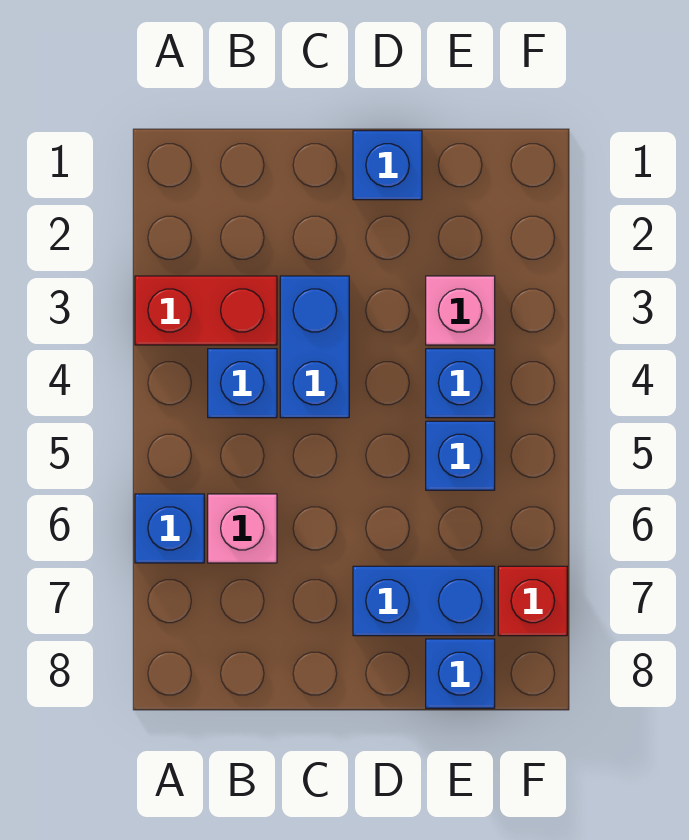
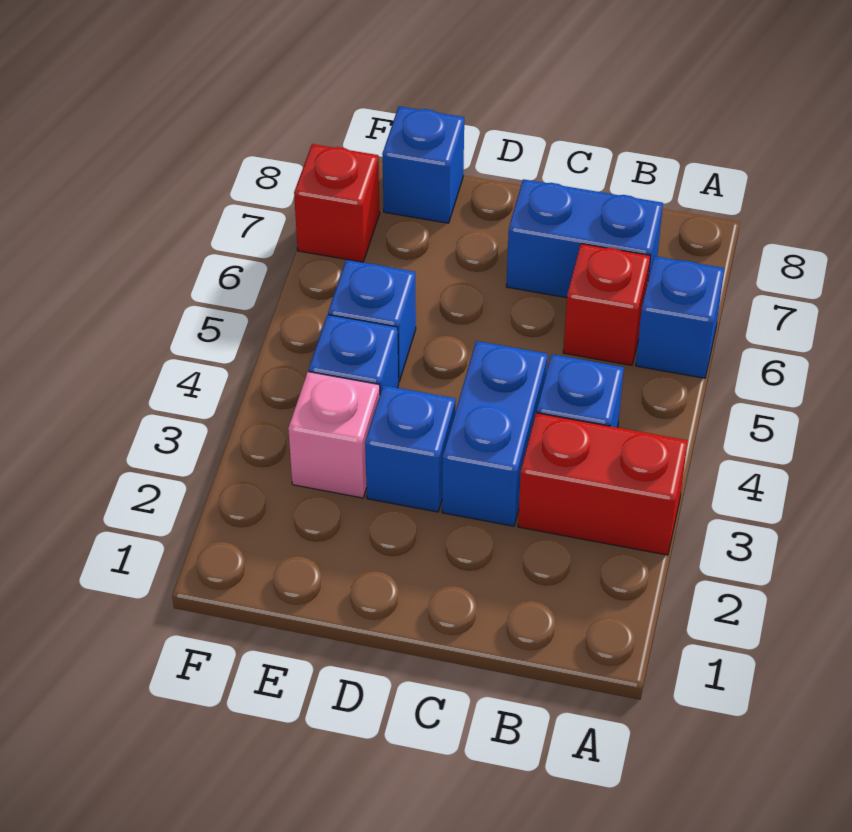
pink brick B6 level 1 -> red brick B6 level 1
blue brick D1 level 1 -> blue brick D3 level 1
blue brick D7:E7 level 1 -> blue brick B7:C7 level 1

